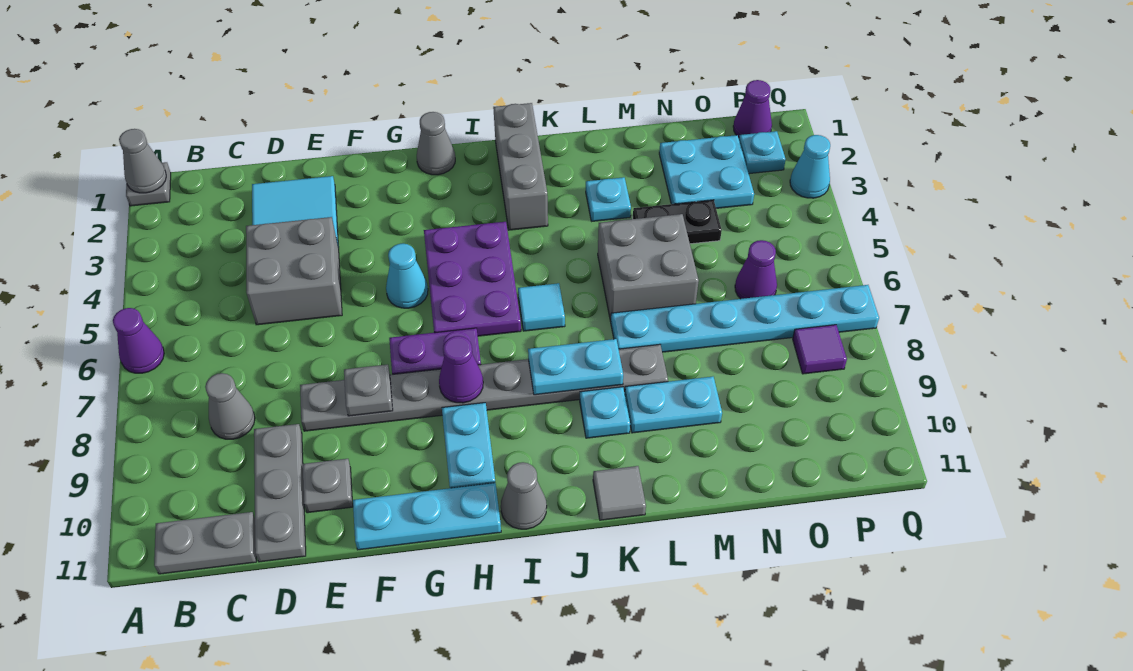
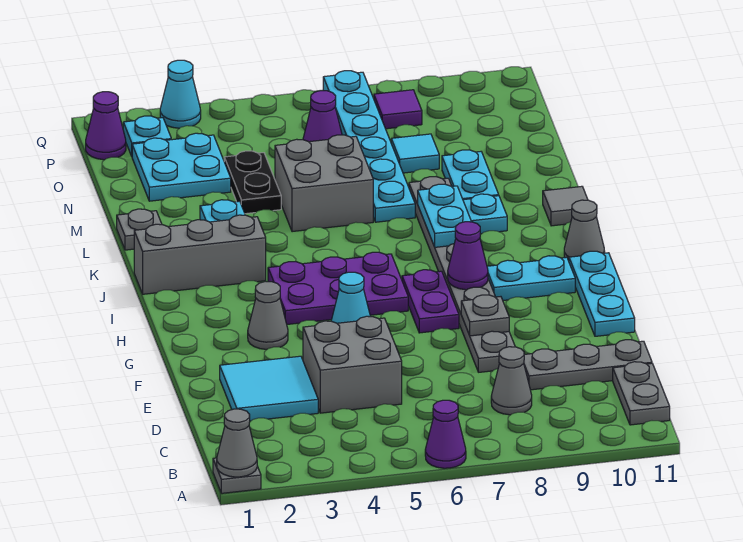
grey plate E10 level 1 -> grey plate L1 level 1
grey cone H1 level 1 -> grey cone G3 level 1
cyan tile J6 level 1 -> cyan tile N8 level 1

